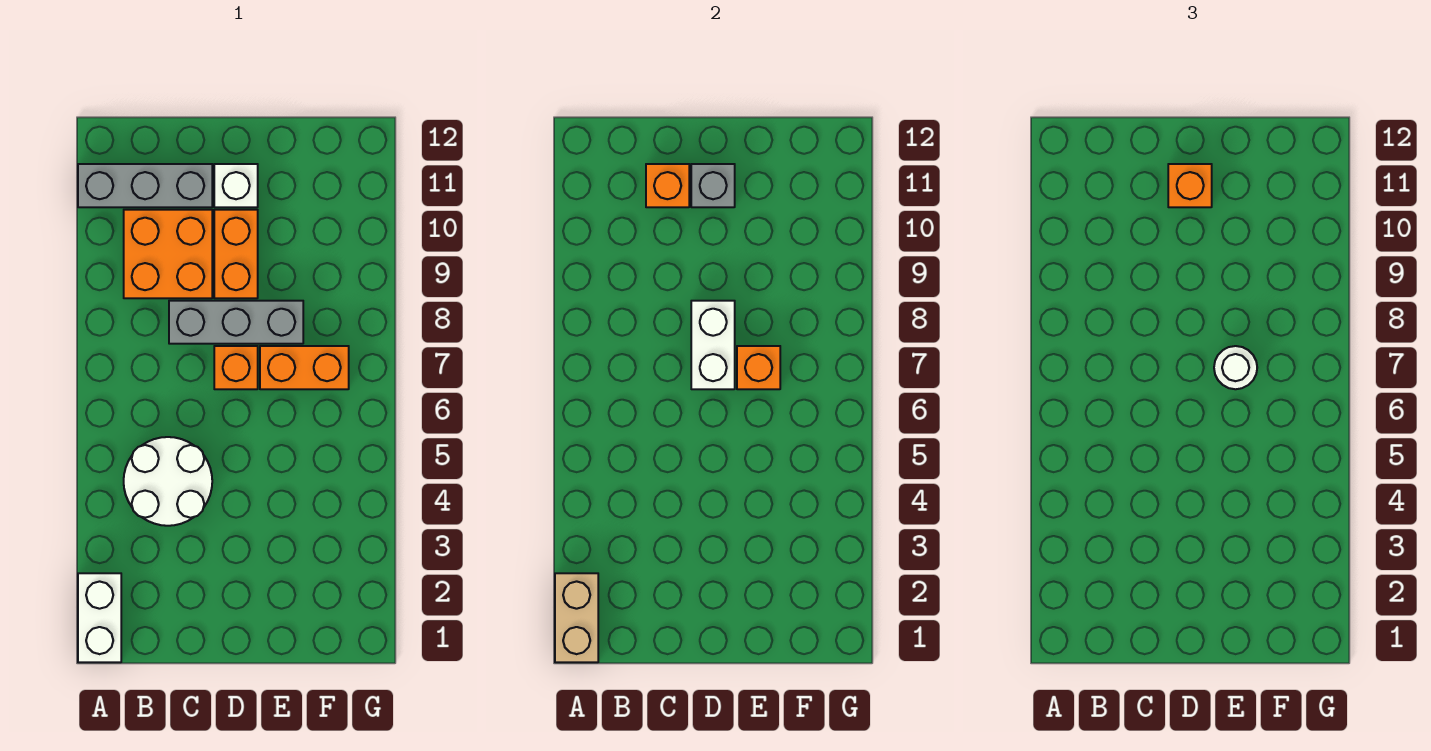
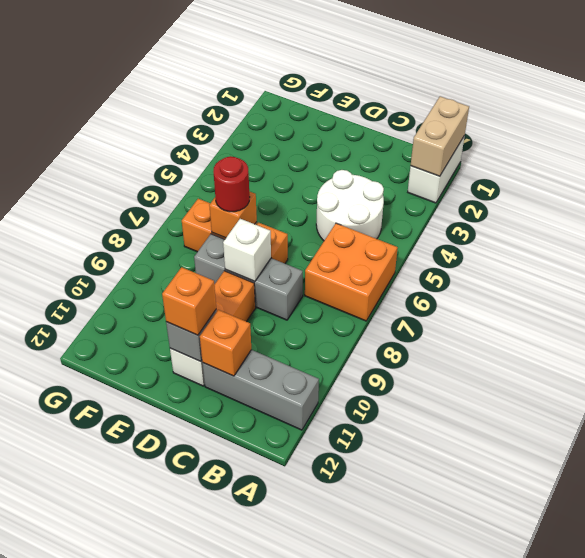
orange brick B9:C10 level 1 -> orange brick A6:B7 level 1
white brick D7:D8 level 2 -> white brick D8 level 2
white round brick E7 level 3 -> red round brick E7 level 3

